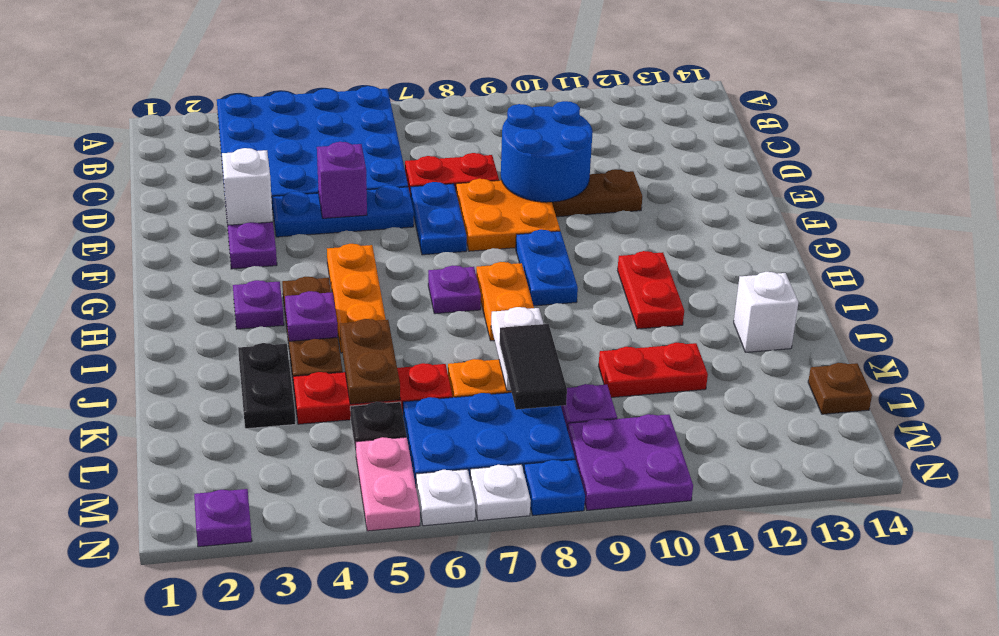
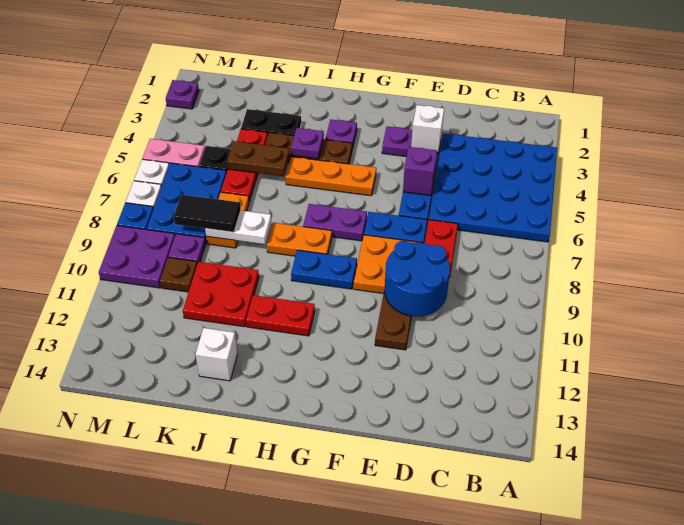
purple plate H7 level 1 -> purple plate G7:H7 level 1
red plate K10:K11 level 1 -> red plate J10:K11 level 1
brown plate L14 level 1 -> brown plate L10 level 1

